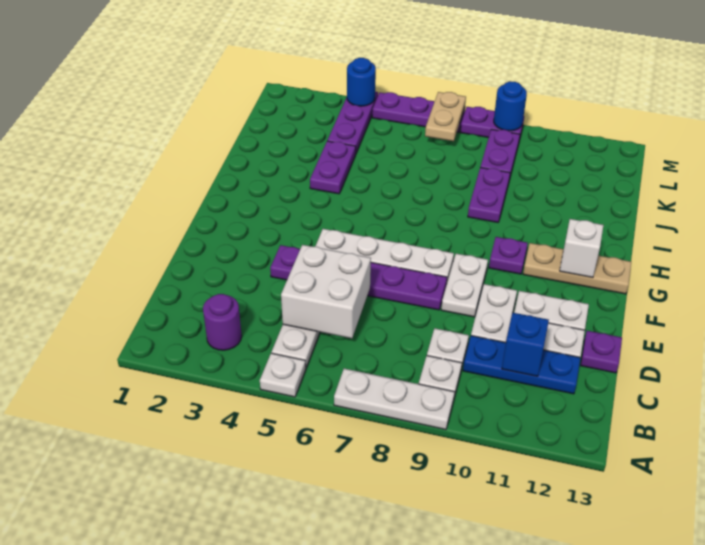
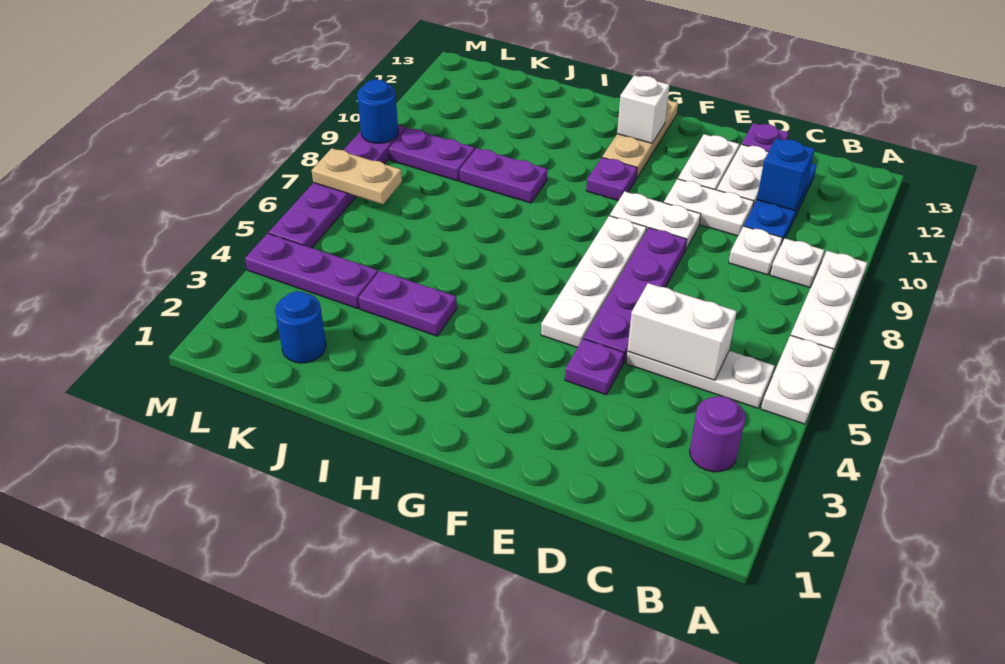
white plate A5 level 1 -> white plate A5:A6 level 1
white brick C5:D6 level 2 -> white brick C5:D5 level 2
blue round brick M4 level 2 -> blue round brick K2 level 1

